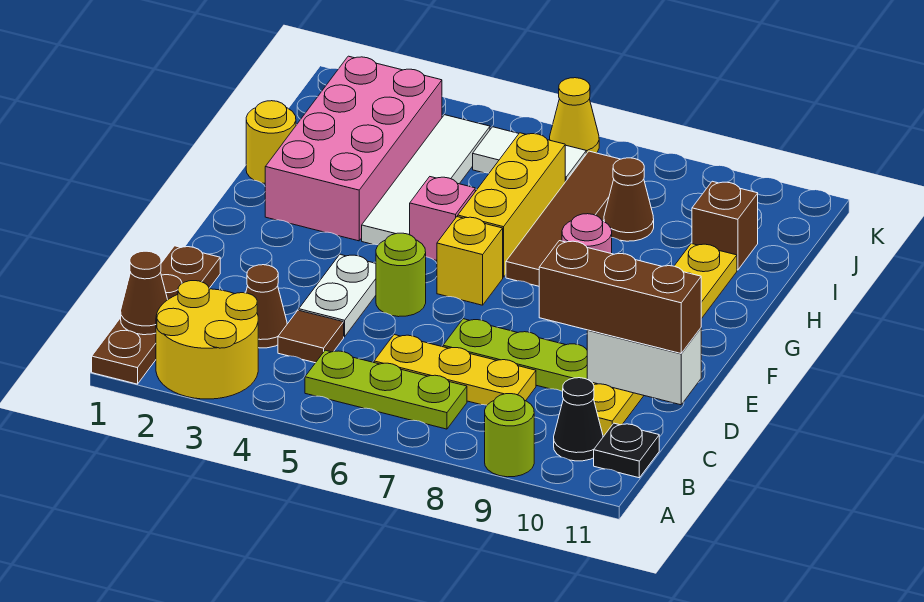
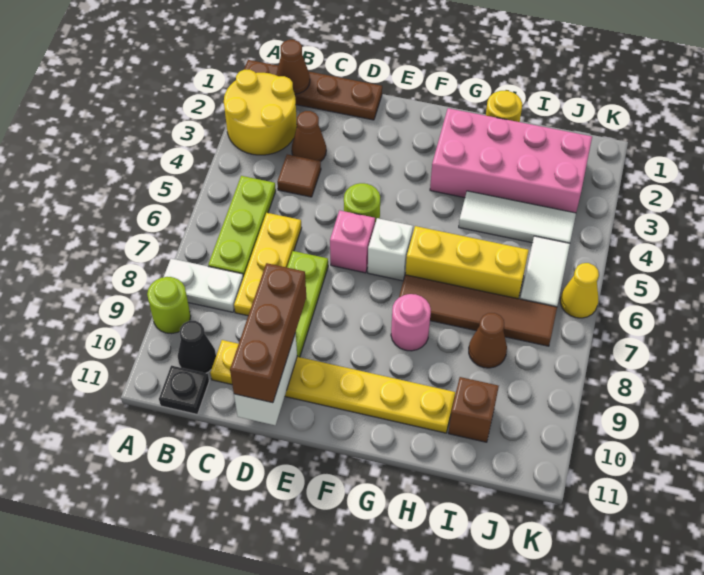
white plate D4:E4 level 1 -> white plate A8:B8 level 1
yellow brick F6 level 1 -> white brick F6 level 1
white tile G4:J4 level 1 -> white tile H4:J4 level 1
pink brick G5 level 1 -> pink brick E6 level 1

